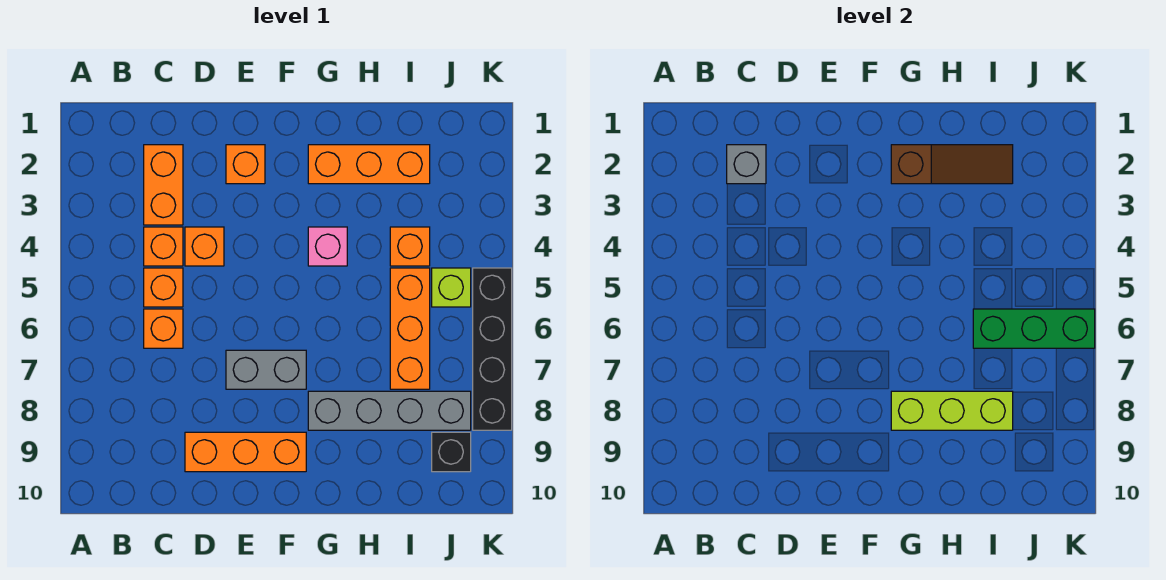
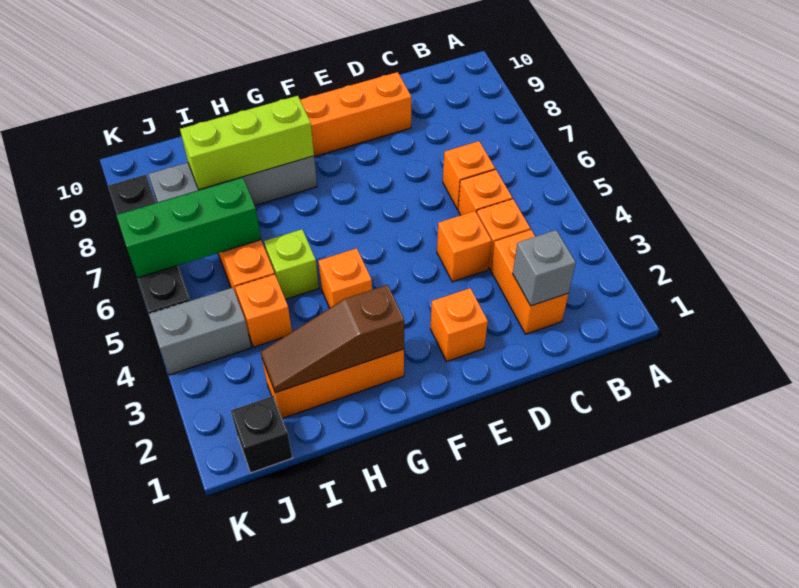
grey brick E7:F7 level 1 -> grey brick J4:K4 level 1
pink brick G4 level 1 -> orange brick G4 level 1
lime brick J5 level 1 -> lime brick H5 level 1
black brick J9 level 1 -> black brick J1 level 1

